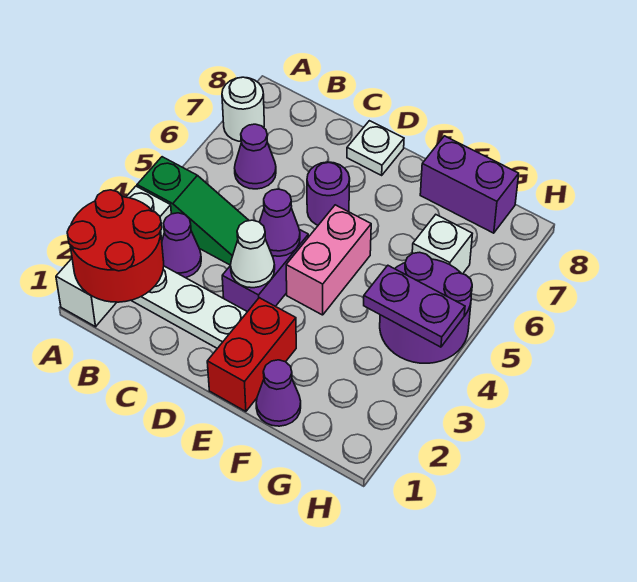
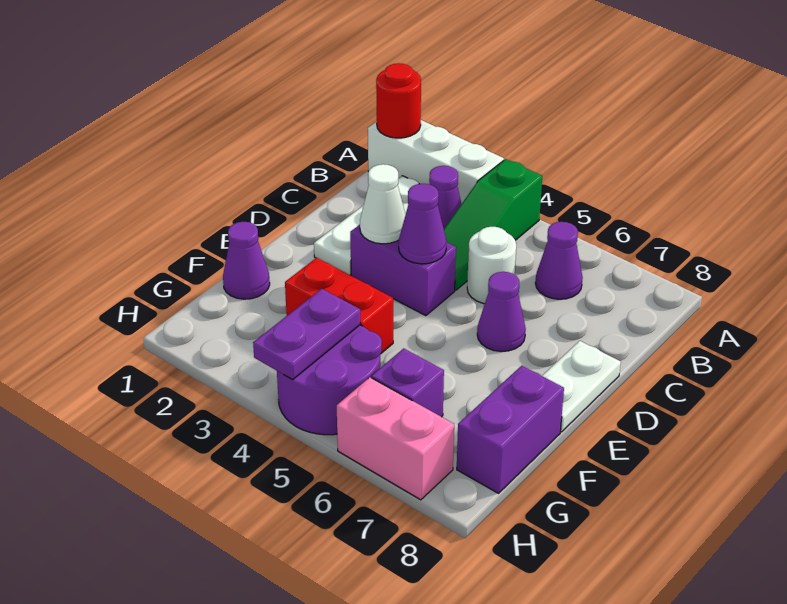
red round brick A1:B2 level 2 -> red round brick A1 level 2
white round brick A7 level 1 -> white round brick C5 level 1
purple round brick D6 level 1 -> purple cone D6 level 1
white plate D8 level 1 -> white plate D8:E8 level 1
red brick E1:E2 level 1 -> red brick F3:F4 level 1
pink brick E4:E5 level 1 -> pink brick H6:H7 level 1
white brick G6 level 1 -> purple brick G6 level 1

